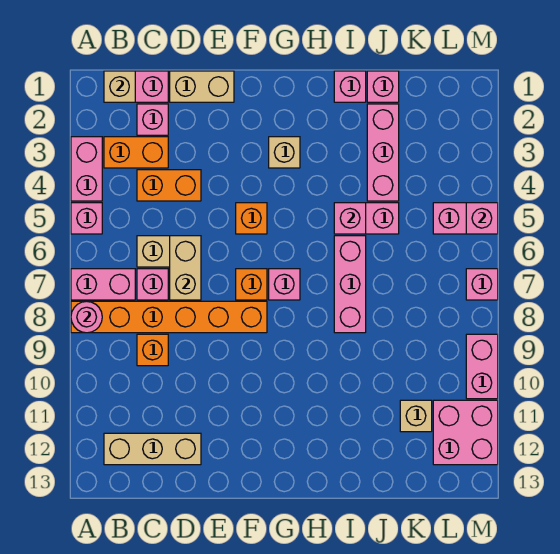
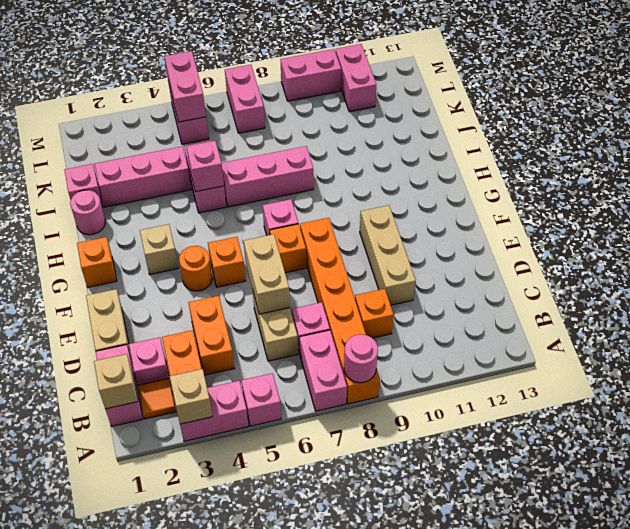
none -> orange tile B2 level 1
tan brick B12:D12 level 1 -> tan brick D10:F10 level 1
tan brick D6:D7 level 2 -> tan brick D6:E6 level 2
none -> orange round brick F4 level 1
none -> orange brick G1 level 1
pink brick I1 level 1 -> pink round brick I1 level 1
tan brick K11 level 1 -> tan brick A3 level 2
pink brick L11:M12 level 1 -> pink brick L11:M11 level 1
pink brick M5 level 2 -> pink brick L5:M5 level 2
pink brick M7 level 1 -> pink brick L7:M7 level 1

